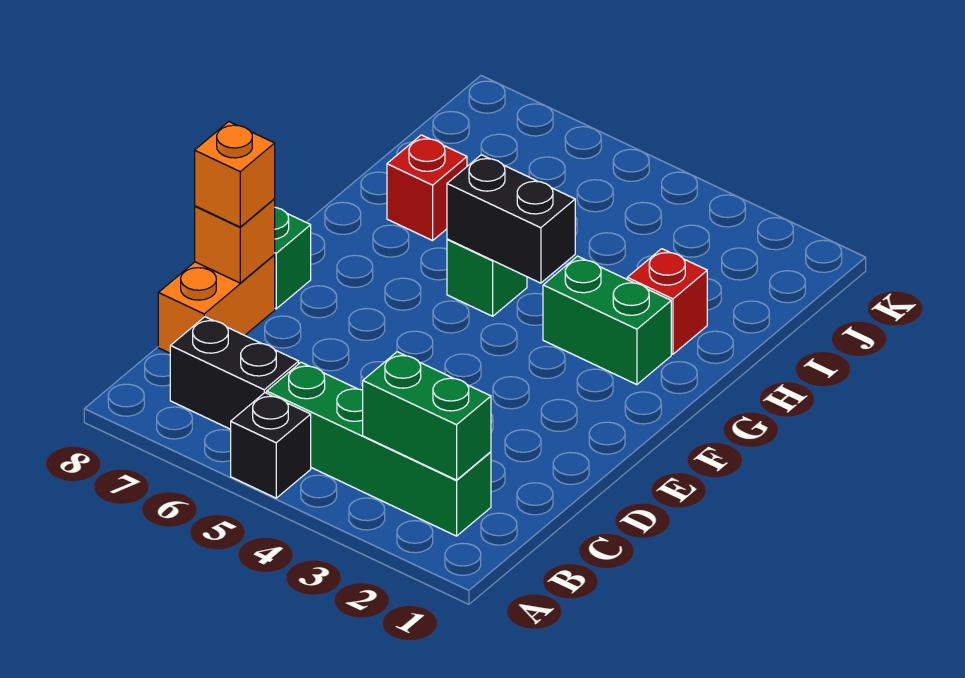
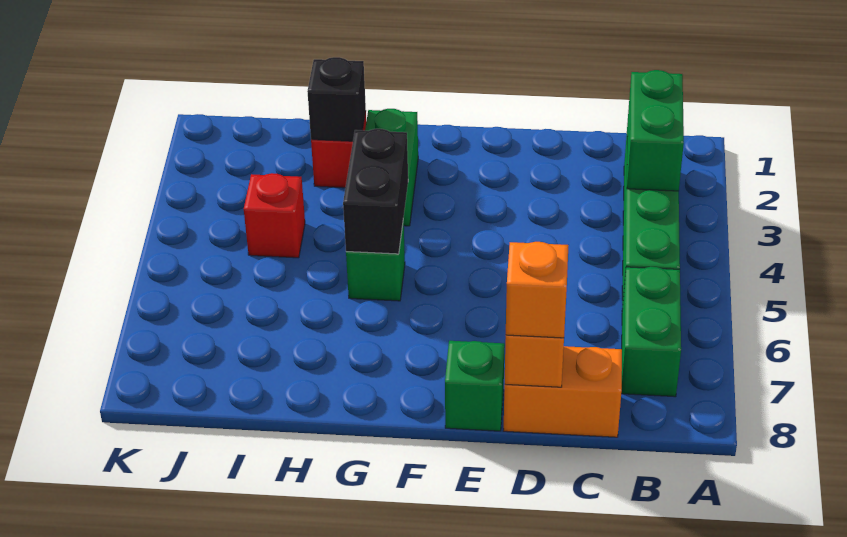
black brick A5 level 1 -> black brick H2 level 2
black brick B6:B7 level 1 -> green brick B6:B7 level 1
red brick H7 level 1 -> red brick I4 level 1

